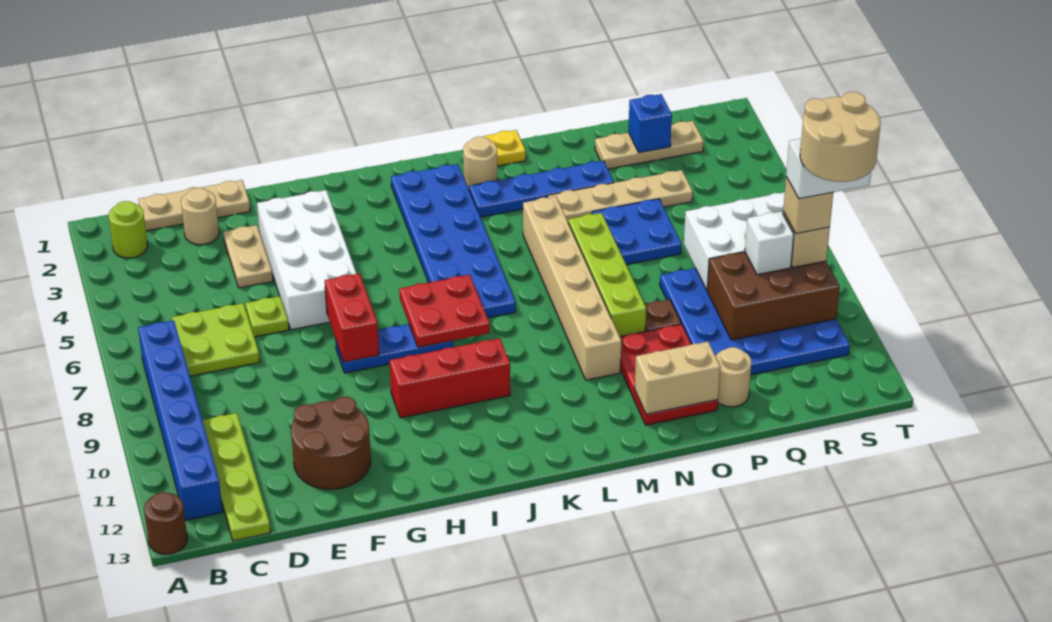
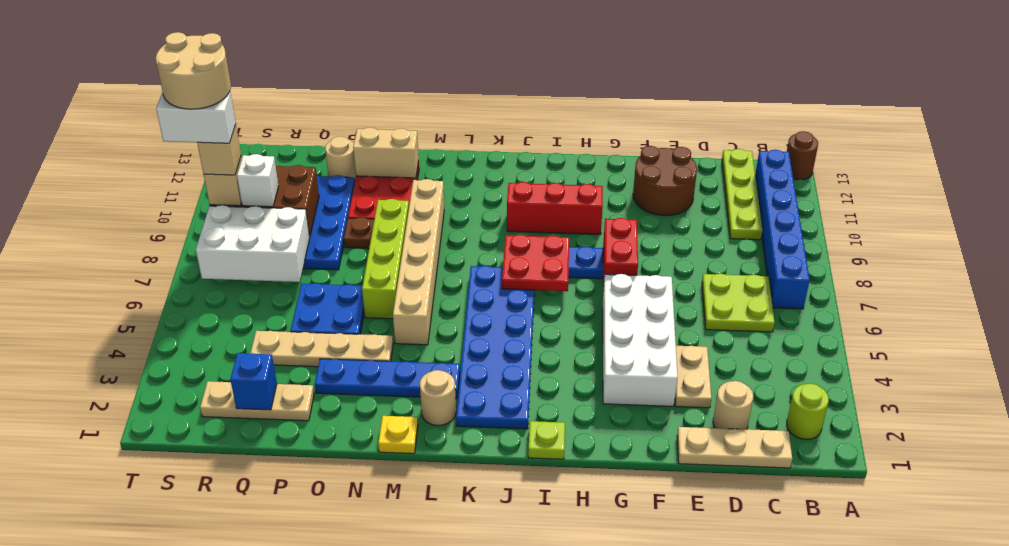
lime plate E6 level 1 -> lime plate I1 level 1

